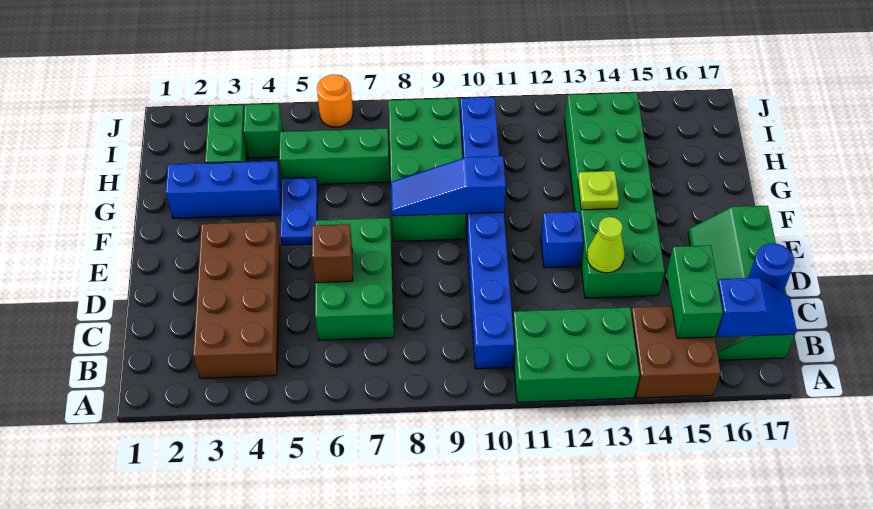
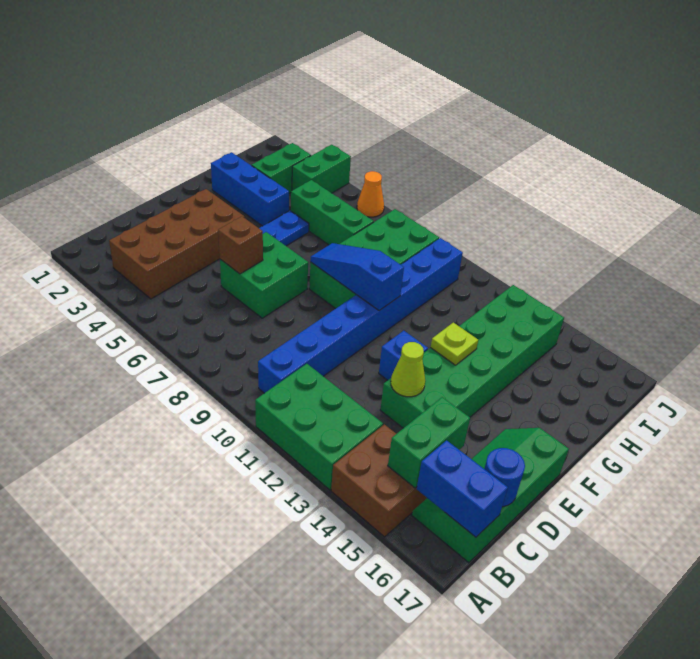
blue slope B16:B17 level 2 top 16 -> blue brick B16:B17 level 2
green brick C6:E7 level 1 -> green brick D6:E7 level 1
green brick I4 level 1 -> green brick I4:J4 level 1
orange round brick J6 level 1 -> orange cone J6 level 1

